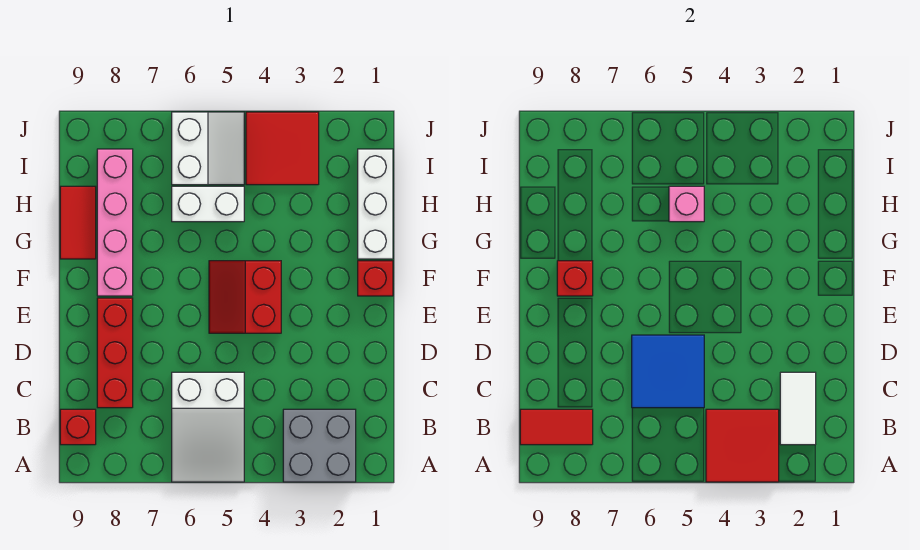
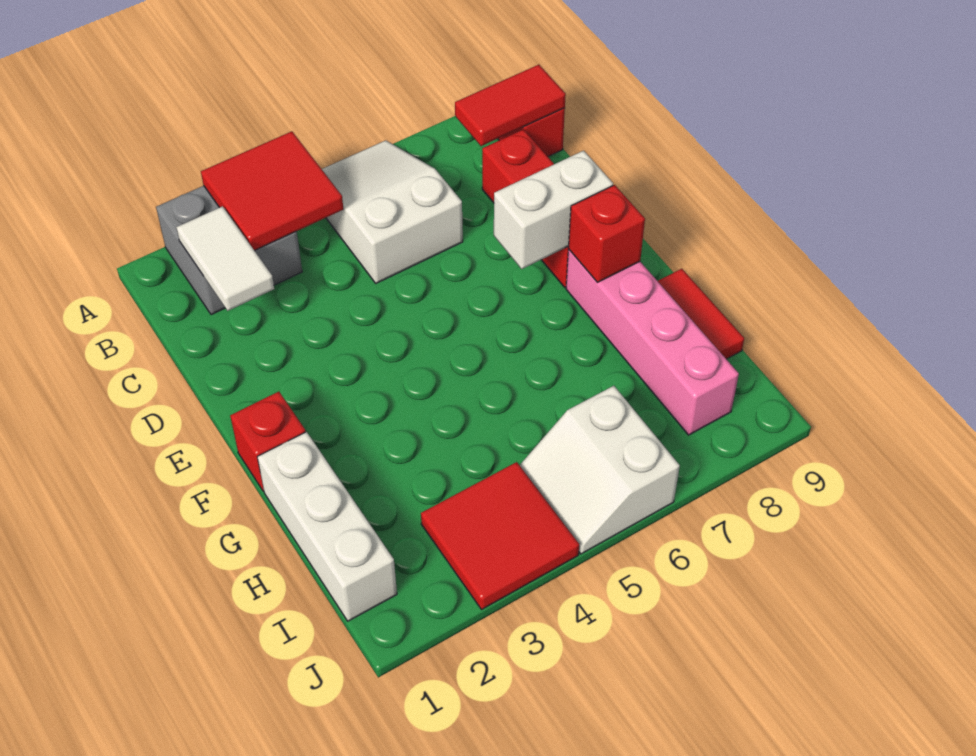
blue tile C5:D6 level 2 -> none
red slope E4:F5 level 1 top 4 -> none
white brick H5:H6 level 1 -> white brick E7:E8 level 2
pink brick H5 level 2 -> none

